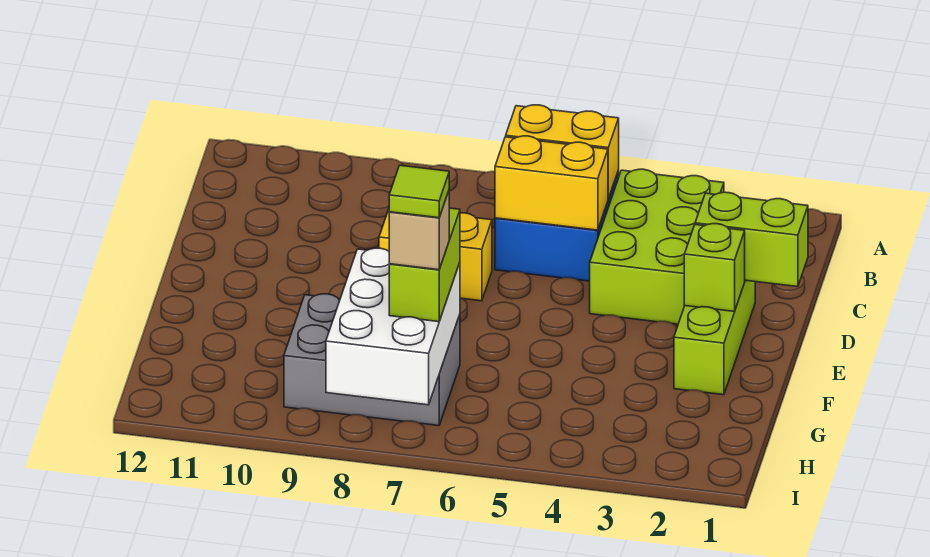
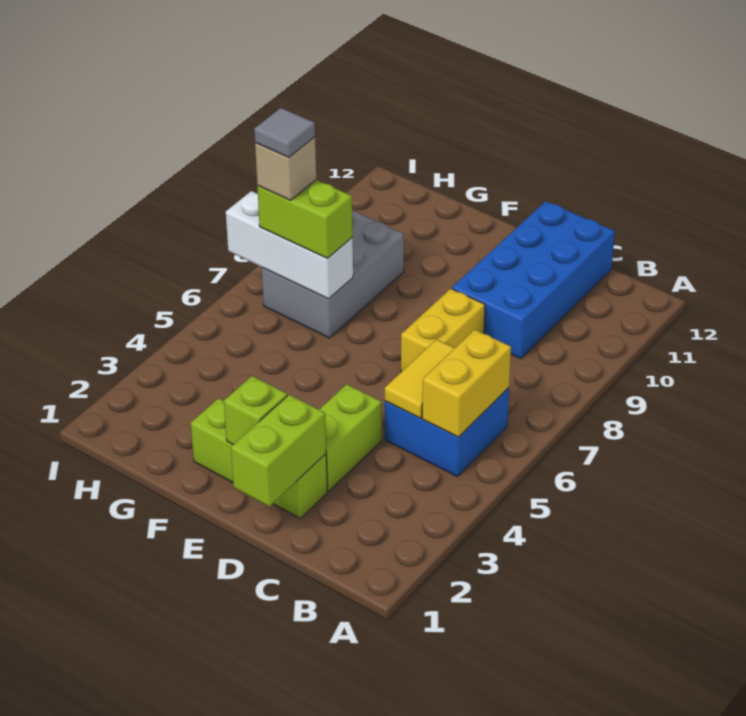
lime brick B3:D4 level 1 -> lime brick D3:D4 level 1
yellow brick C5:C6 level 2 -> yellow tile C5:C6 level 2
none -> blue brick C9:D12 level 1
white brick G7:I8 level 2 -> white brick G7:I7 level 2
lime tile H7 level 5 -> grey tile H7 level 5

